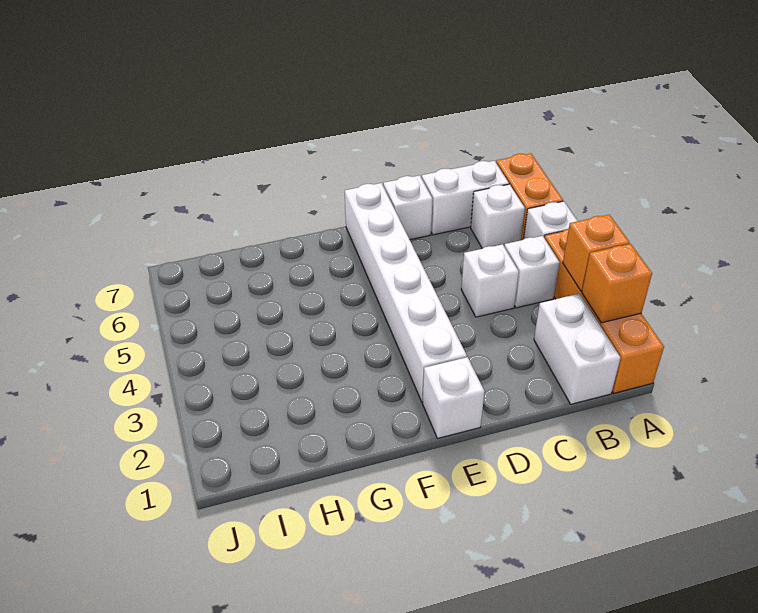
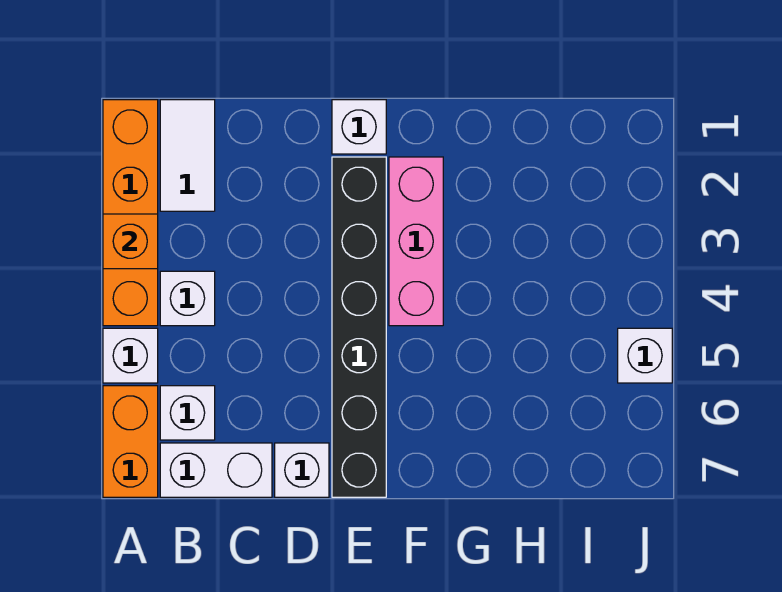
orange brick A2 level 2 -> none
white brick B1:B2 level 1 -> white tile B1:B2 level 1
white brick C4 level 1 -> white brick J5 level 1
white brick E2:E7 level 1 -> black brick E2:E7 level 1
none -> pink brick F2:F4 level 1

